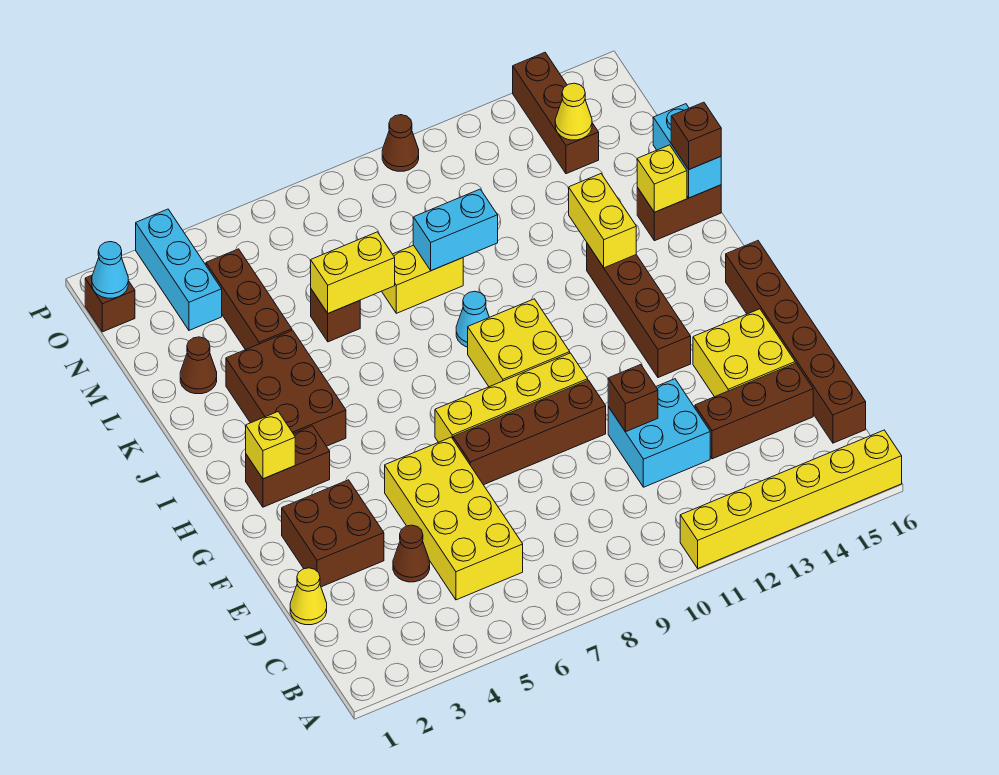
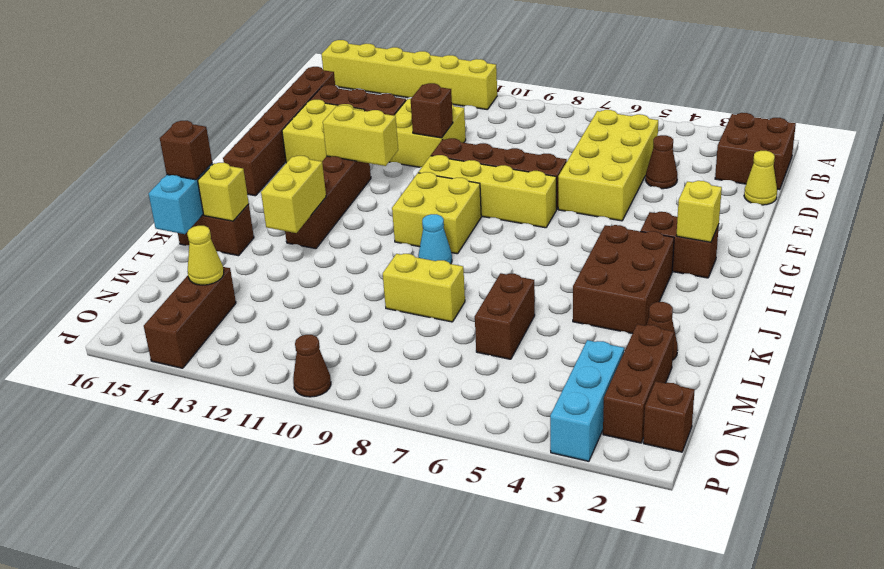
cyan brick D11:E12 level 1 -> yellow brick D11:E12 level 1
brown brick E2:F3 level 1 -> brown brick B1:C2 level 1
brown brick L4:N4 level 1 -> brown brick M2:O2 level 1
brown brick L6 level 1 -> brown brick L6:M6 level 1
yellow brick L6:L7 level 2 -> yellow brick G12:G13 level 2
cyan brick L9:L10 level 2 -> none
cyan cone O1 level 2 -> none

